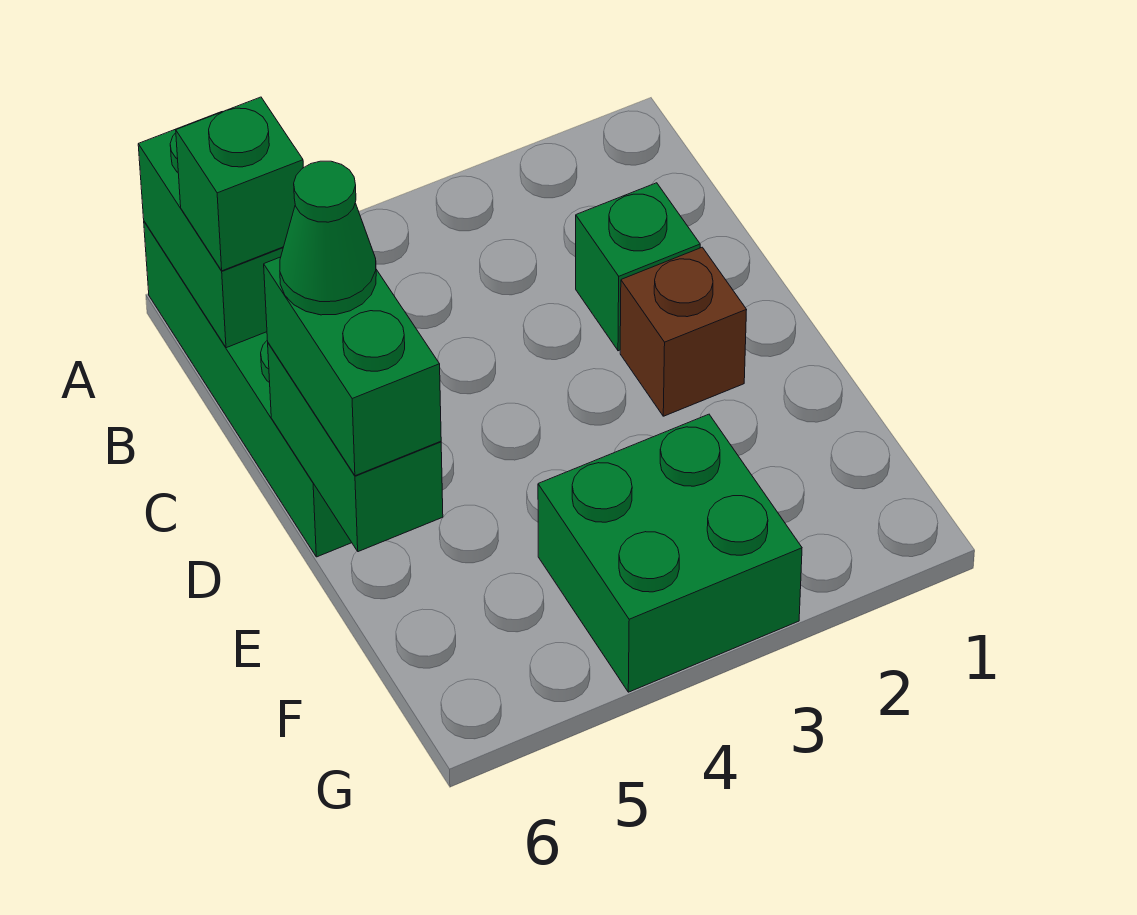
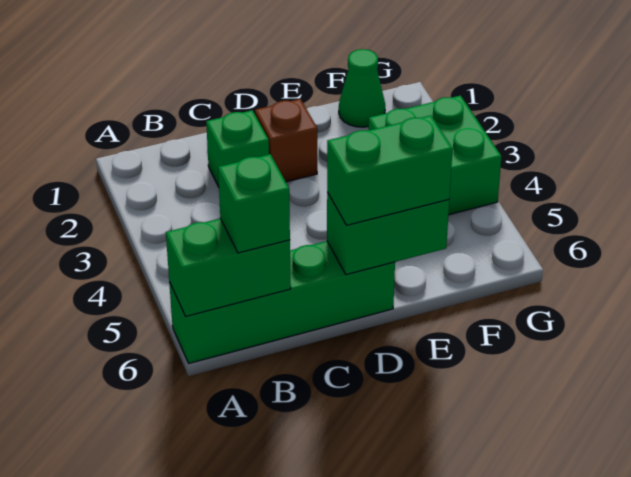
green cone D6 level 4 -> green cone F1 level 1

